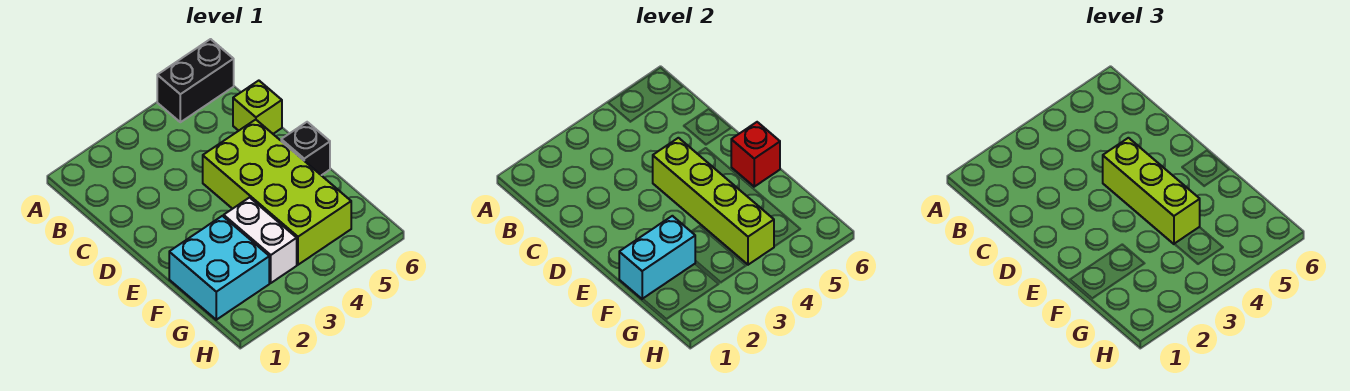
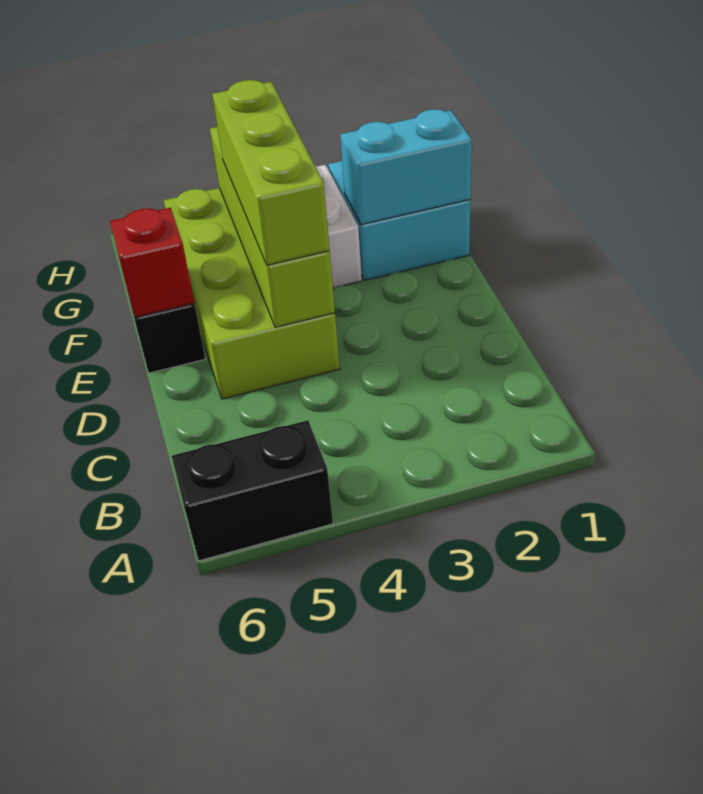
lime brick C6 level 1 -> none

